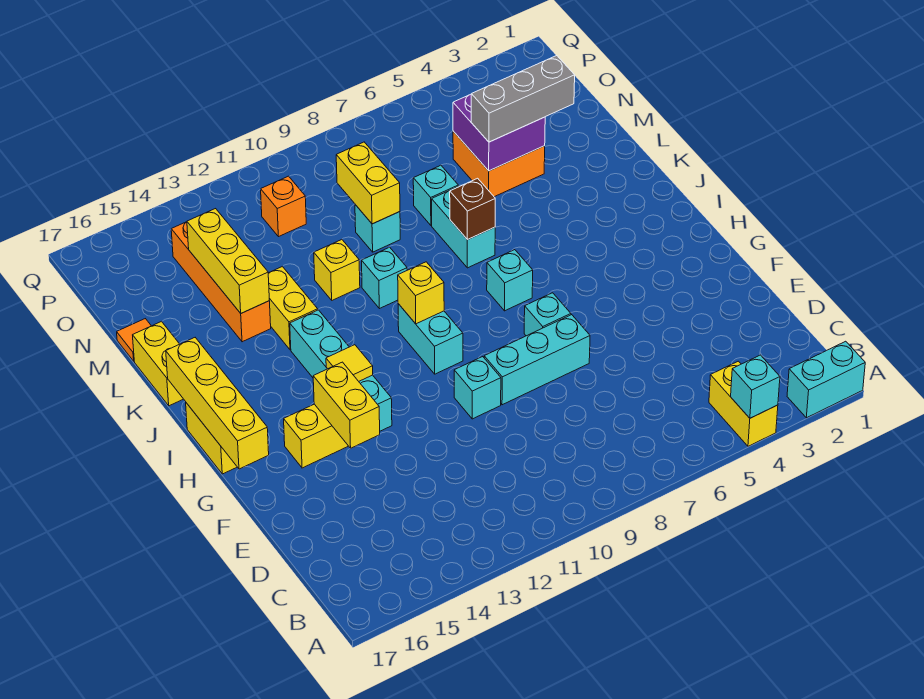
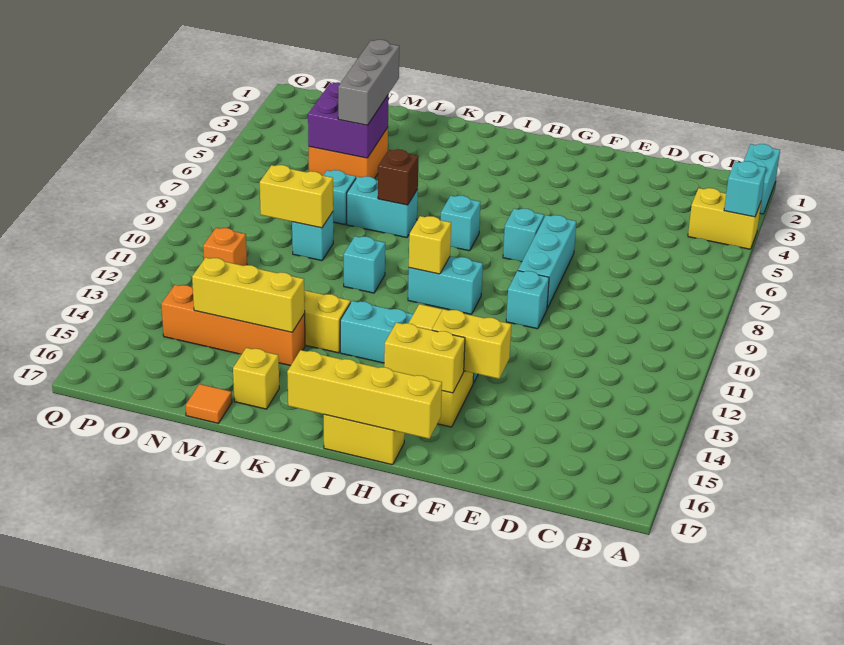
yellow brick K17:L17 level 1 -> yellow brick G15:H15 level 2
yellow brick L11 level 1 -> yellow brick L16 level 1

